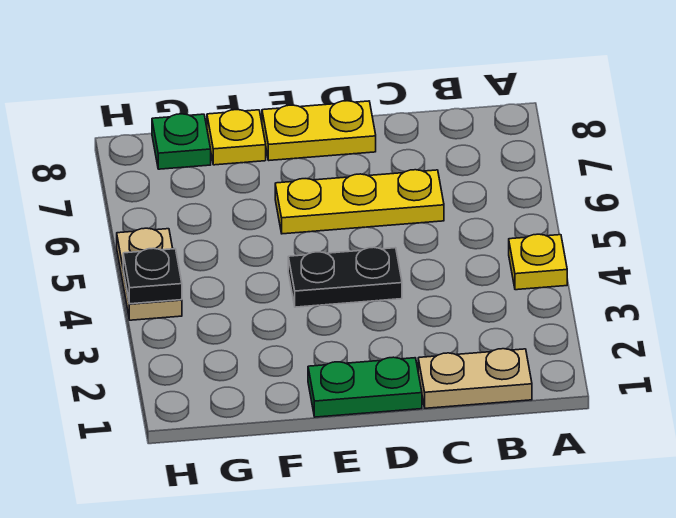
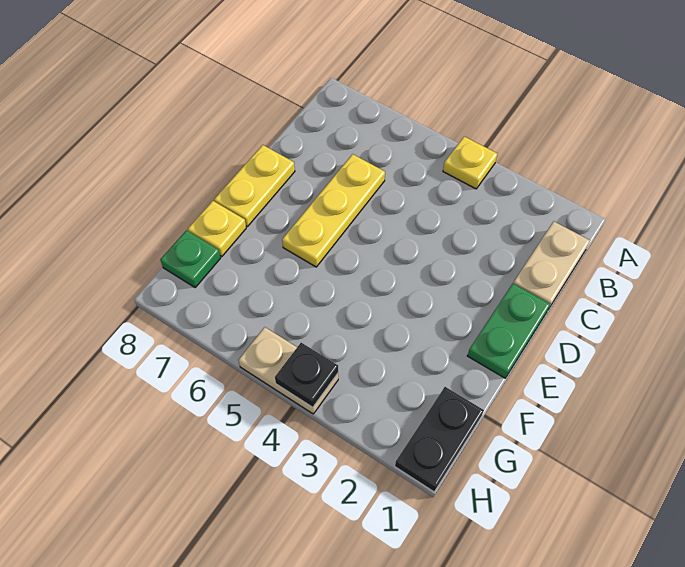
black plate D4:E4 level 1 -> black plate G1:H1 level 1

